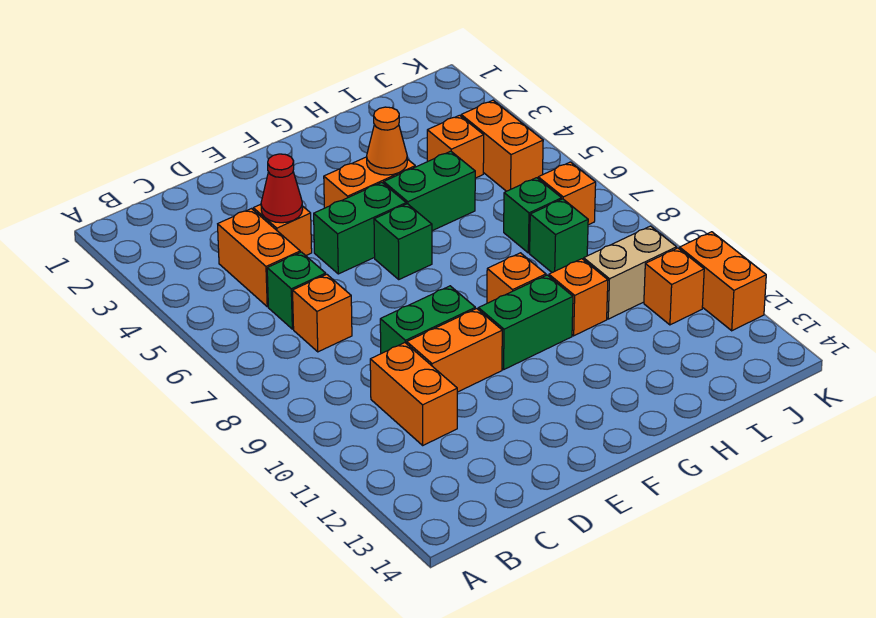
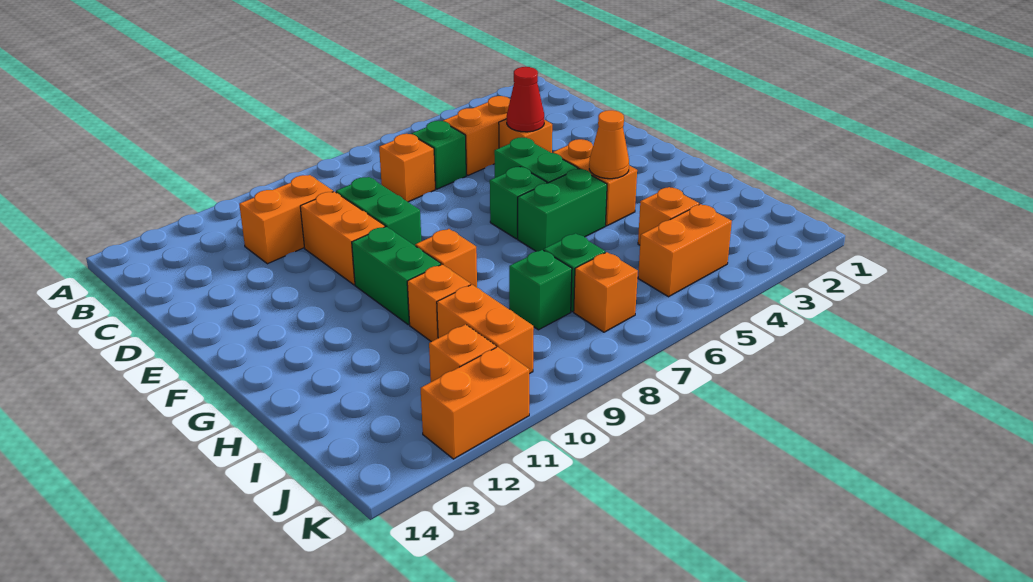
green brick G5:H5 level 1 -> green brick G5:G6 level 1
tan brick I10:J10 level 1 -> orange brick I10:J10 level 1

